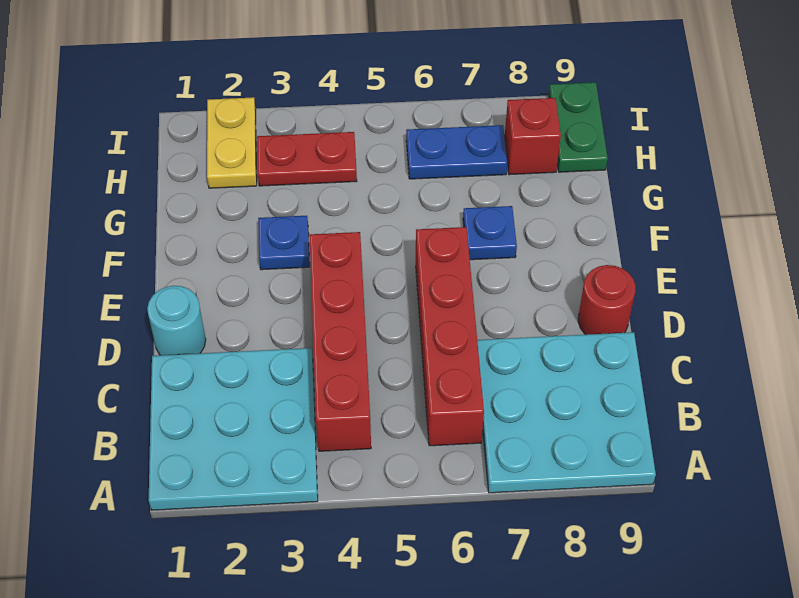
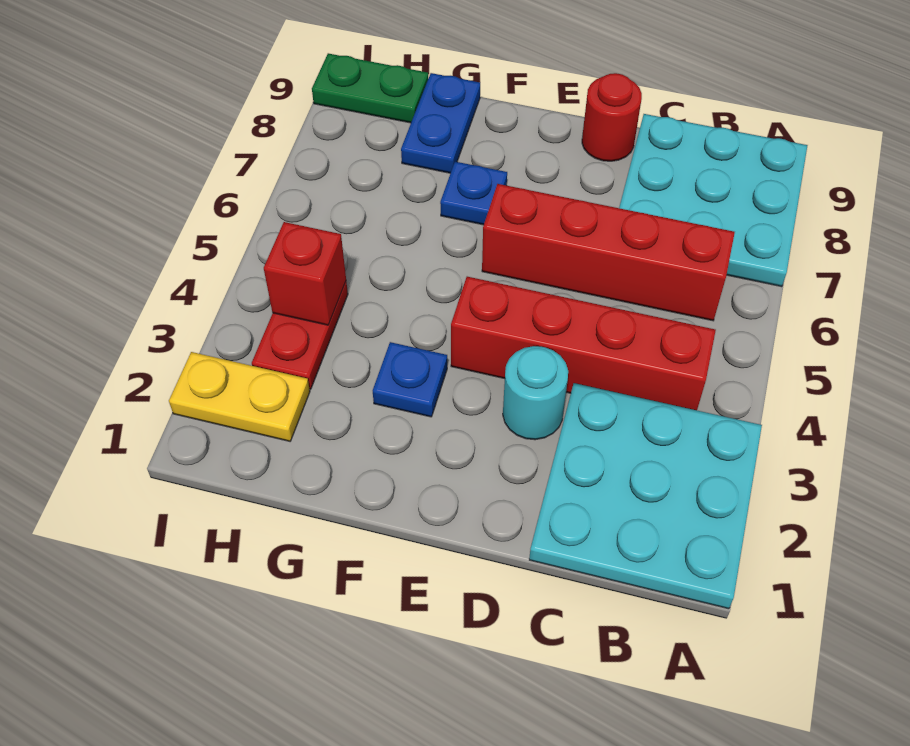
cyan round brick D1 level 1 -> cyan round brick D3 level 1
blue plate H6:H7 level 1 -> blue plate G8:G9 level 1
red brick H8 level 1 -> red brick H4 level 2

